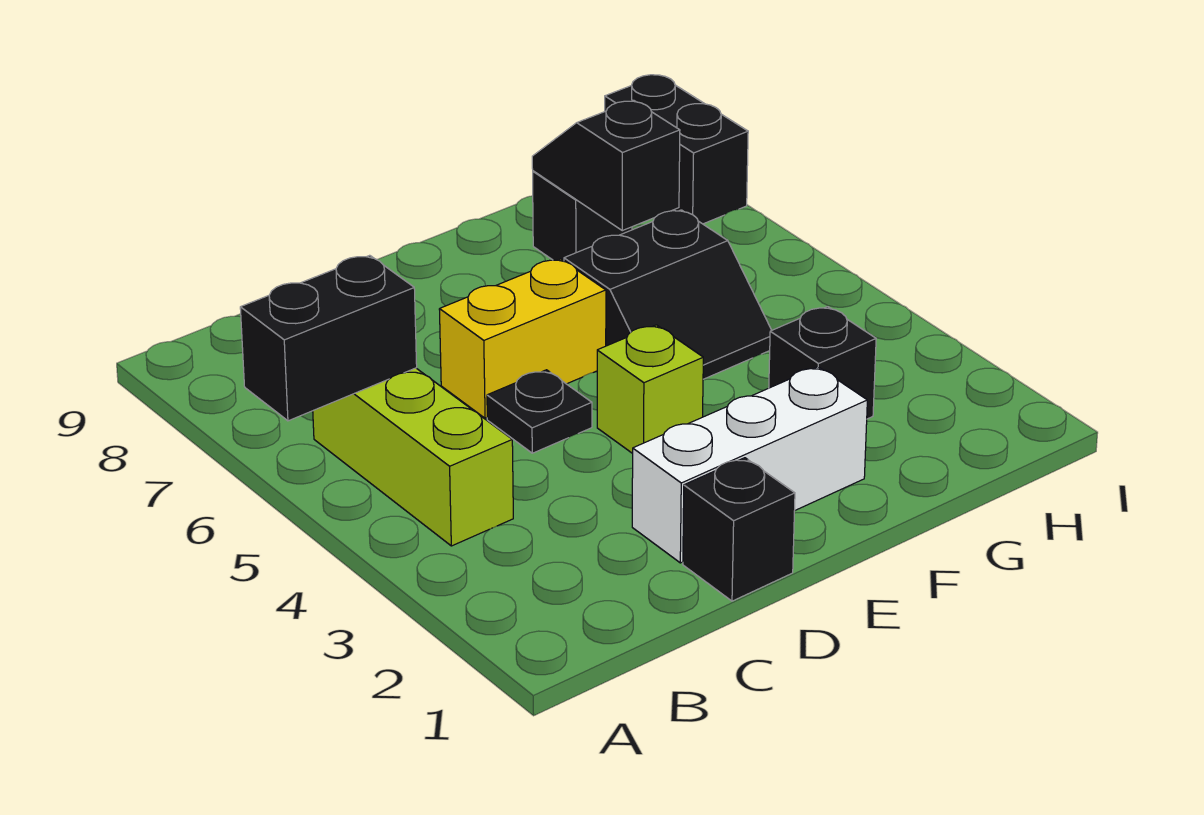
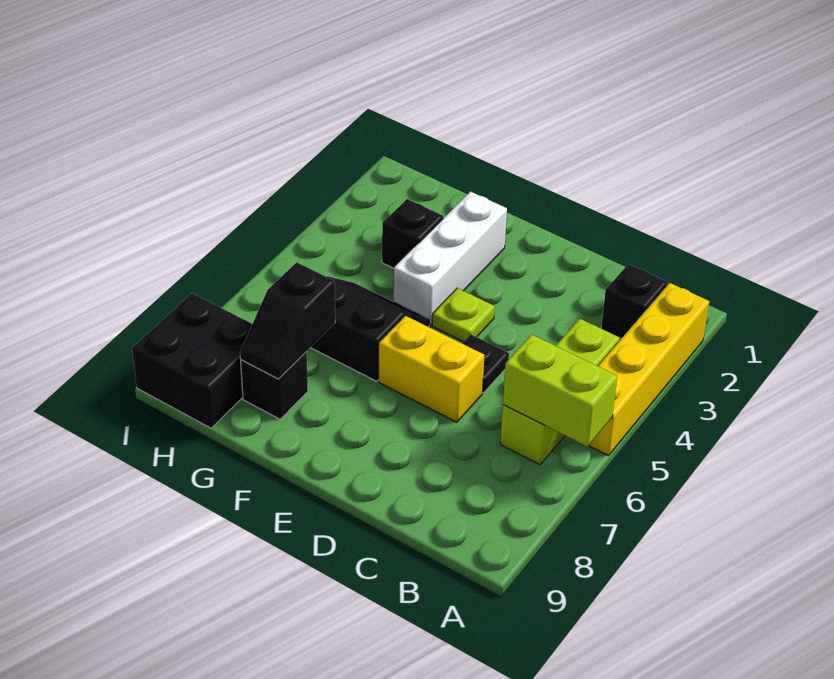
none -> yellow brick A2:A5 level 1
black brick A6:B6 level 2 -> lime brick A6:B6 level 2
black brick D1 level 1 -> black brick B2 level 1
white brick D2:F2 level 1 -> white brick F2:F4 level 1
lime brick E4 level 1 -> lime plate E4 level 1
black brick I8:I9 level 1 -> black brick H8:I9 level 1

